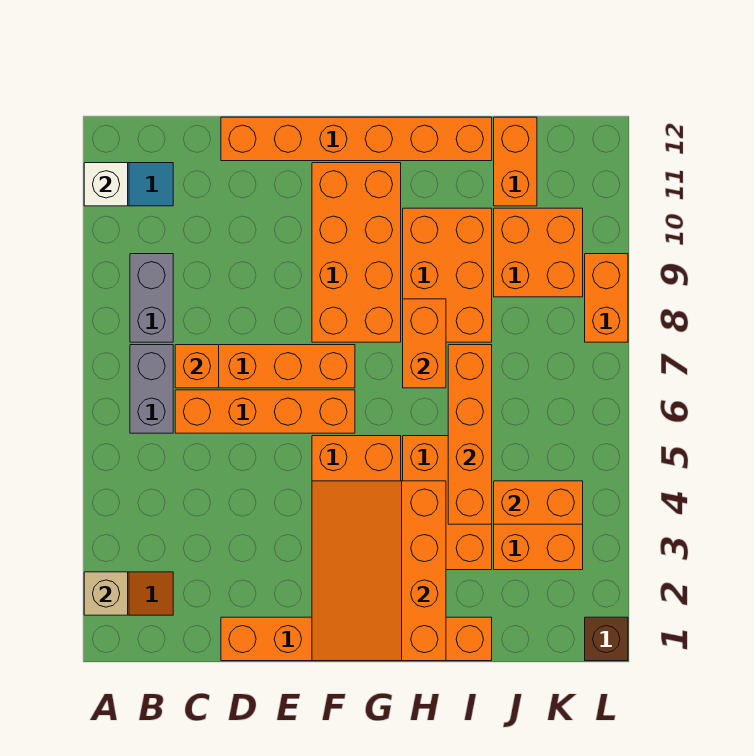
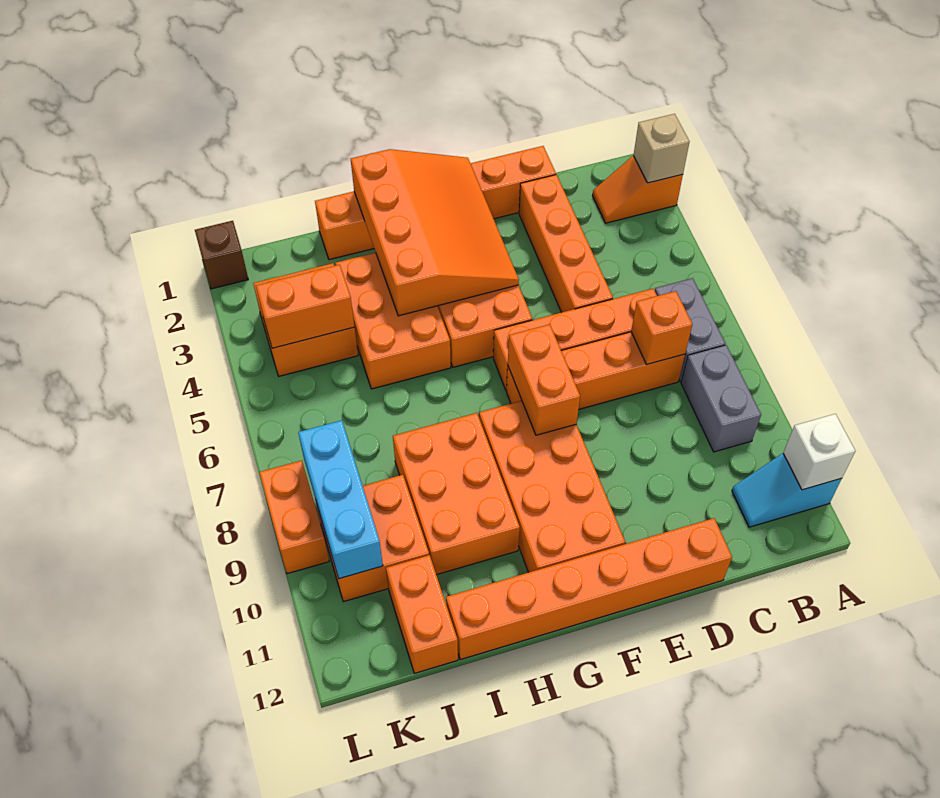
orange brick H7:H8 level 2 -> orange brick F7:F8 level 2
orange brick I4:I7 level 2 -> orange brick D2:D5 level 1
none -> cyan brick K8:K10 level 2

